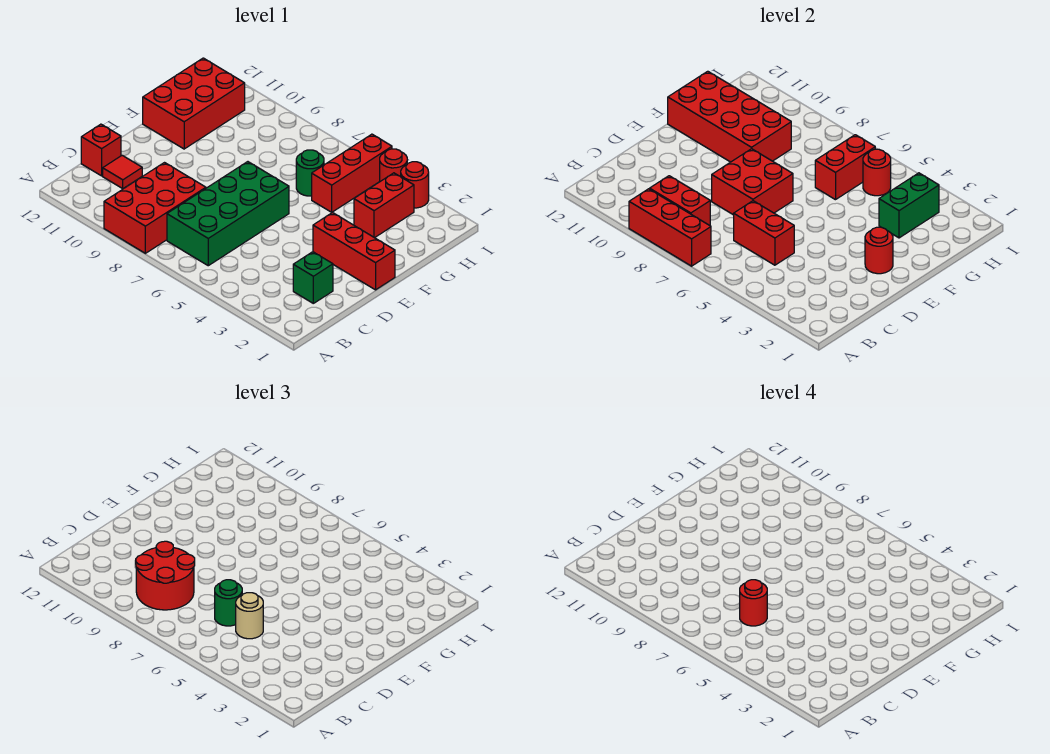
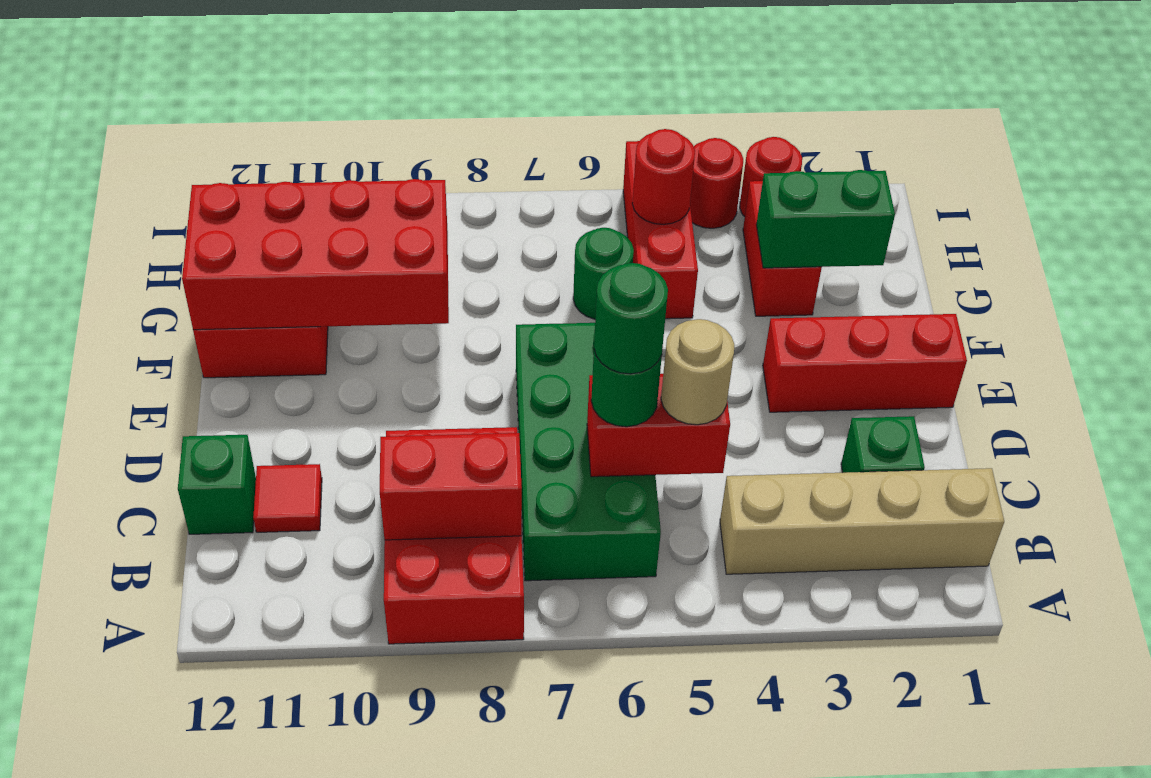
red brick A7:A9 level 2 -> none
none -> tan brick B1:B4 level 1
red round brick B8:C9 level 3 -> none
red round brick C6 level 4 -> green round brick C6 level 4
red brick C12 level 1 -> green brick C12 level 1
red brick D7:E8 level 2 -> none
red round brick E2 level 2 -> none
green brick G3:H3 level 2 -> green brick G2:G3 level 2
red brick G6:H6 level 2 -> none

